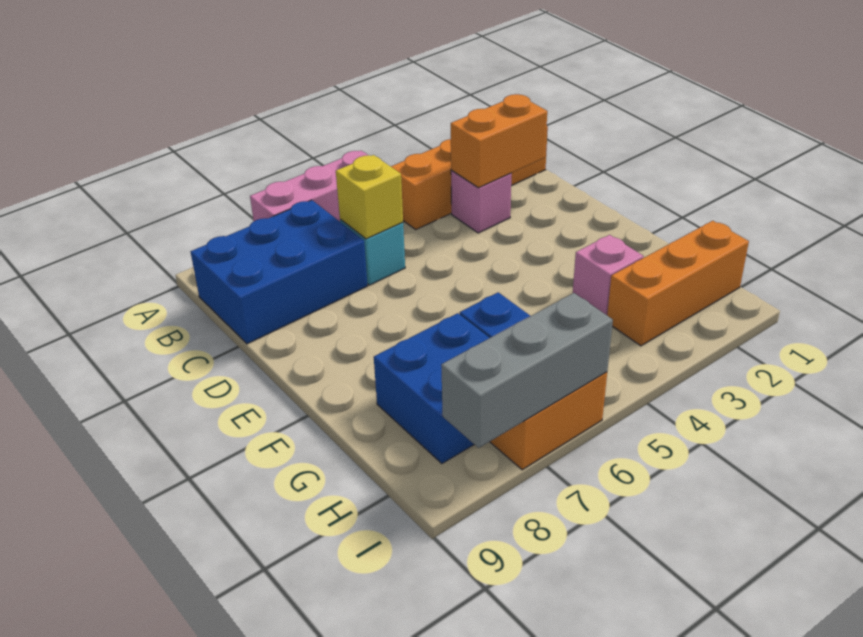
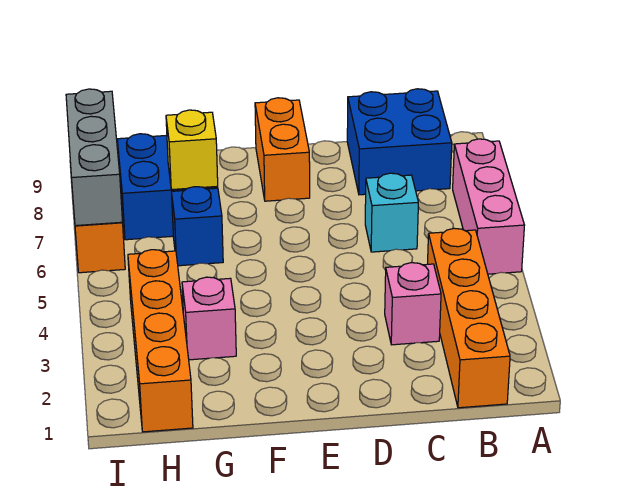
blue brick B7:C9 level 1 -> blue brick B8:C9 level 1
orange brick C2:C3 level 2 -> orange brick E8:E9 level 1
yellow brick C6 level 2 -> yellow brick G7 level 2
orange brick H1:H3 level 1 -> orange brick H1:H4 level 1

